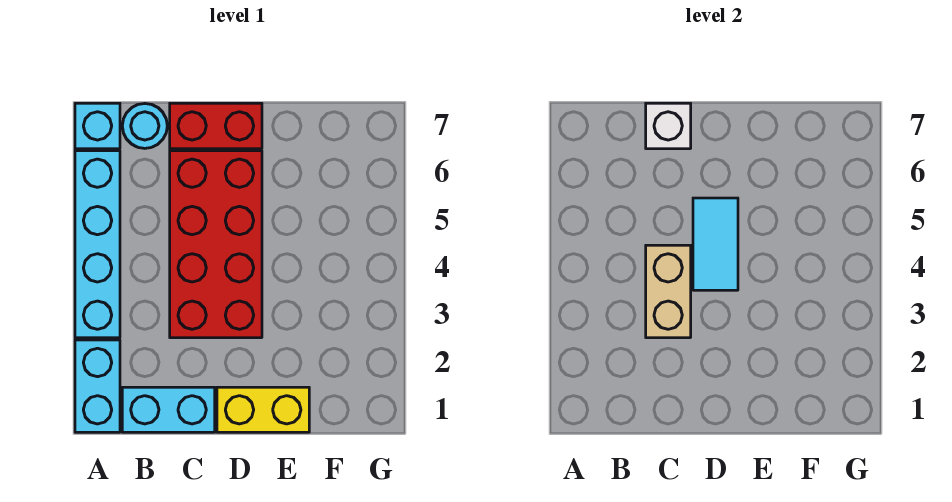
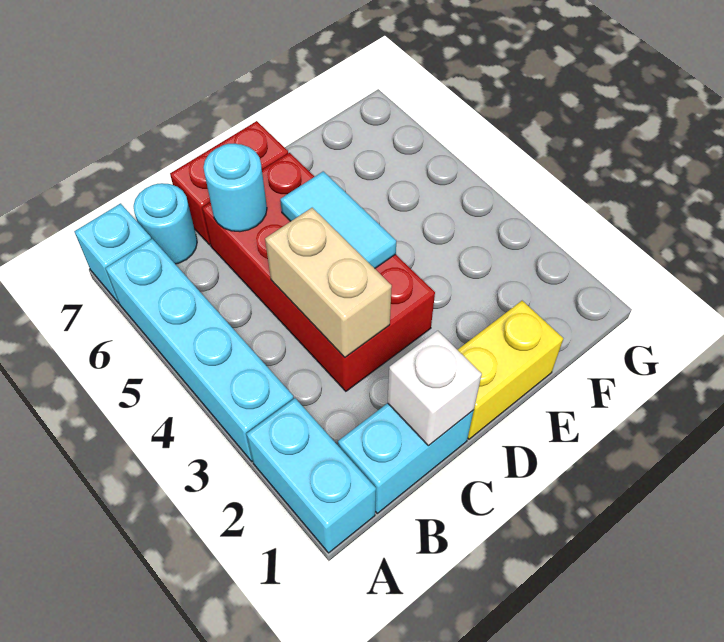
none -> cyan round brick C6 level 2
white brick C7 level 2 -> white brick C1 level 2

